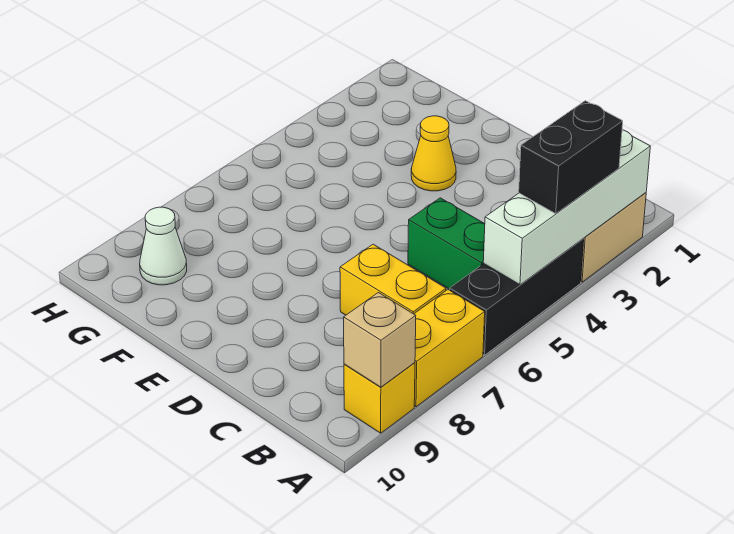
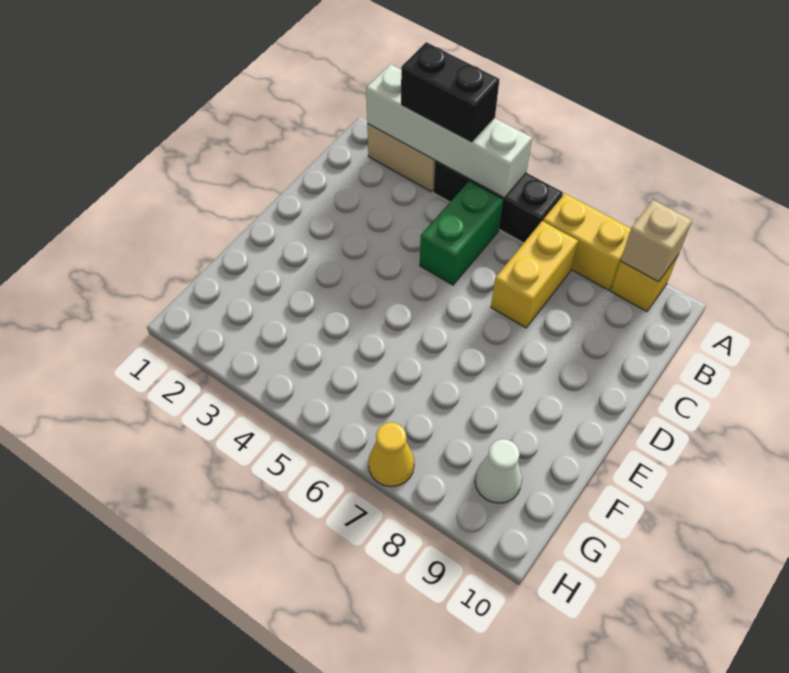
yellow cone E3 level 1 -> yellow cone H7 level 1

